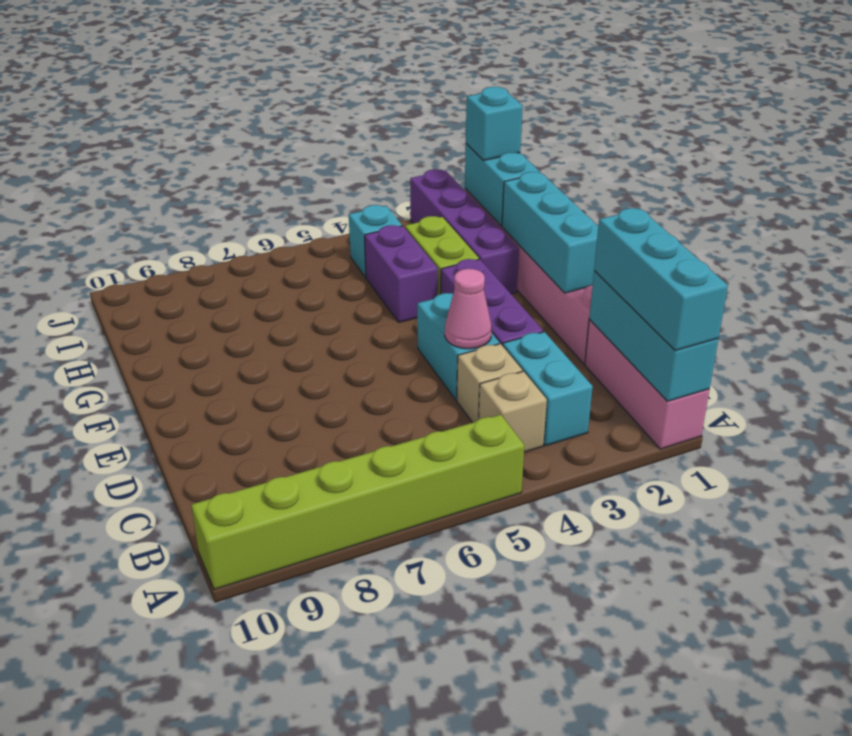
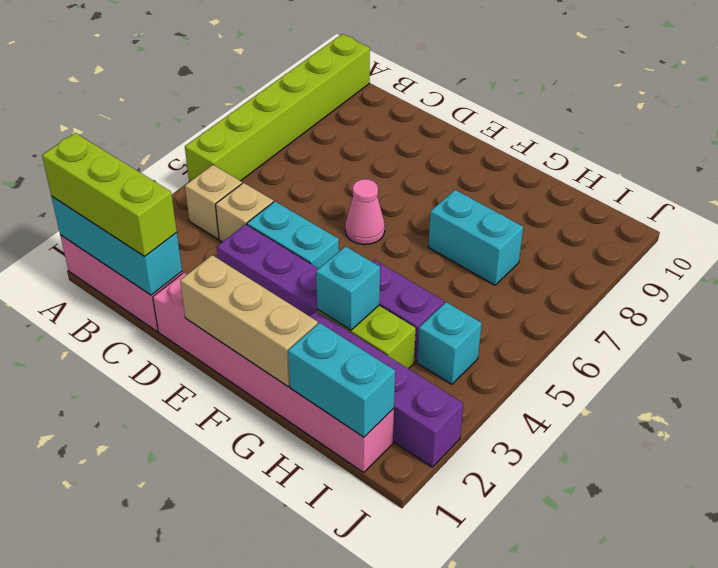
cyan brick A1:C1 level 3 -> lime brick A1:C1 level 3
cyan brick B3:C3 level 1 -> cyan brick G7:H7 level 1
pink cone D4 level 2 -> pink cone E6 level 1
cyan brick E1:G1 level 2 -> tan brick E1:G1 level 2
cyan brick I1 level 3 -> cyan brick G3 level 2

